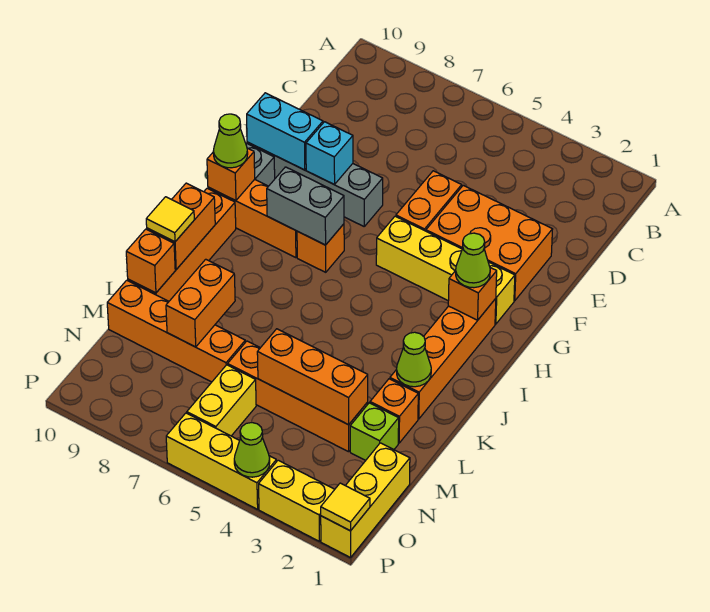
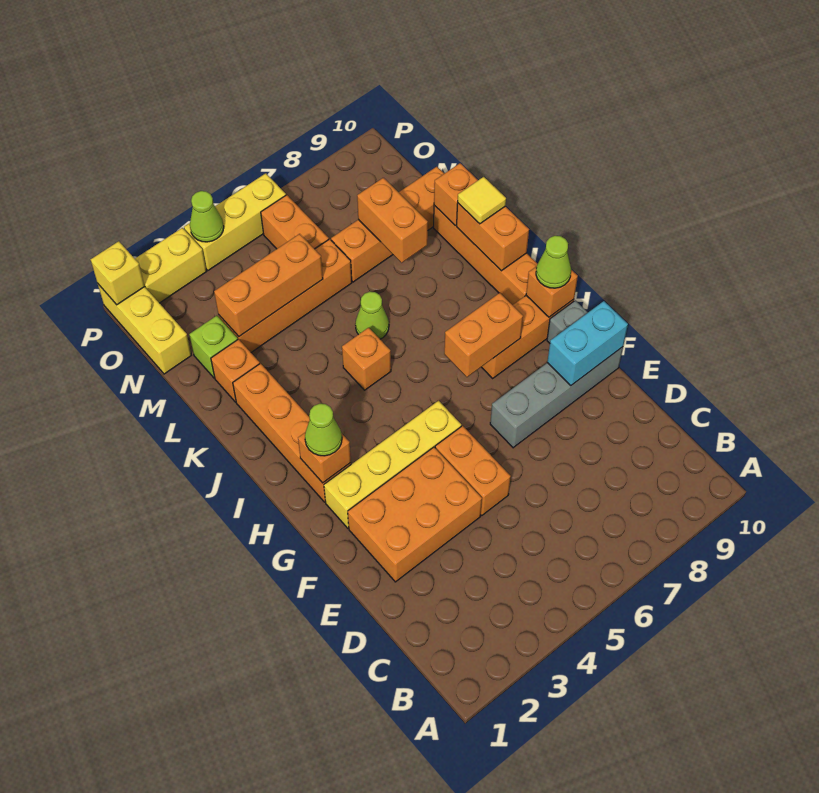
cyan brick F8 level 2 -> none
orange brick H7 level 1 -> orange brick J5 level 1
grey brick H7:H8 level 2 -> orange brick H7:H8 level 2
lime cone K2 level 2 -> lime cone K6 level 1
yellow brick N6:O6 level 1 -> orange brick N6:O6 level 1
yellow tile P1 level 2 -> yellow brick P1 level 2

